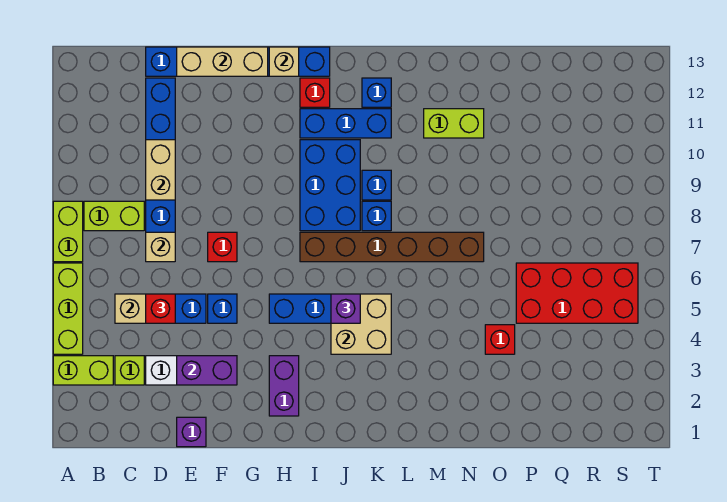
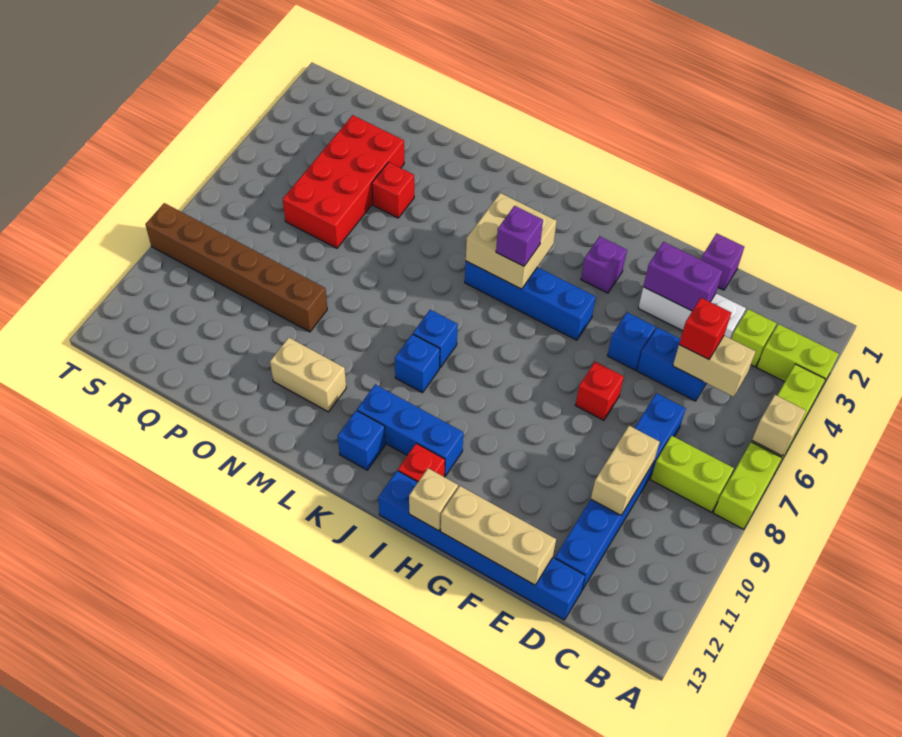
tan brick D7 level 2 -> tan brick A6 level 2
purple brick H2:H3 level 1 -> purple brick H3 level 1
brown brick I7:N7 level 1 -> brown brick O9:T9 level 1
blue brick I8:J10 level 1 -> none
lime brick M11:N11 level 1 -> tan brick M11:N11 level 1
red brick P5:S6 level 1 -> red brick P3:Q6 level 1

